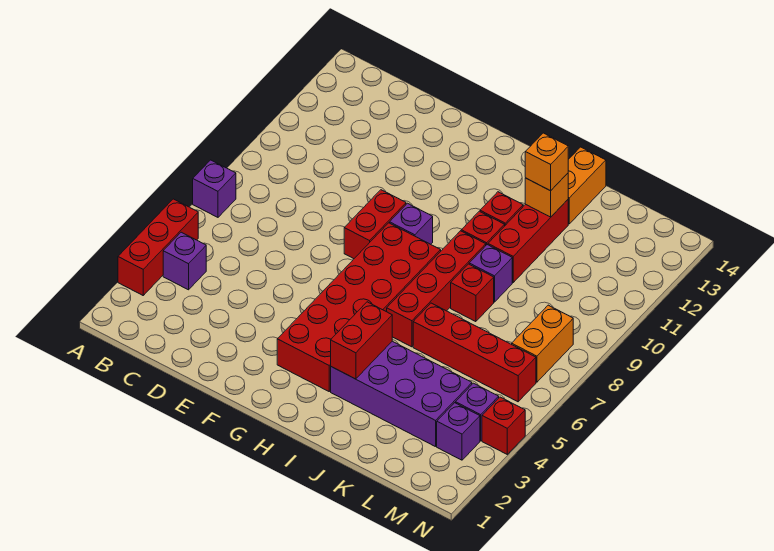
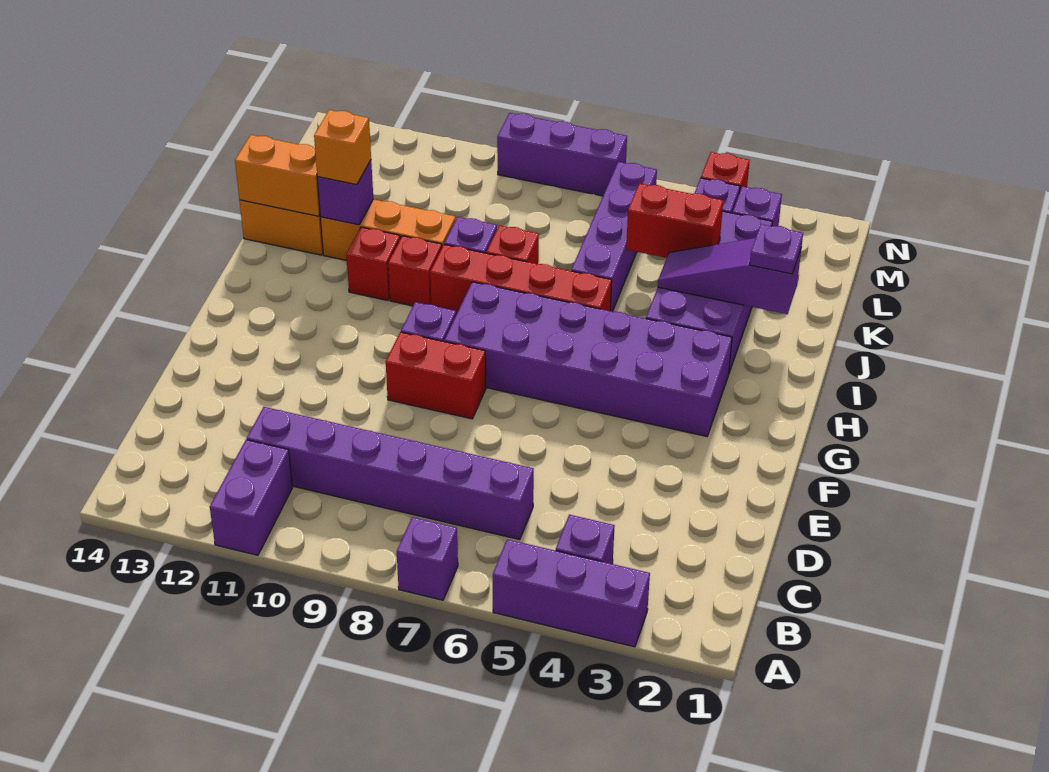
red brick A3:A5 level 1 -> purple brick A3:A5 level 1
none -> purple brick A11:B11 level 1
none -> purple brick C6:C11 level 1
red brick G3:H8 level 1 -> purple brick G3:H8 level 1
red brick I3:I4 level 2 -> red brick K4:K5 level 2
none -> purple slope J2:J4 level 2 top 2
none -> purple plate J2 level 3
red brick J6:M6 level 1 -> purple brick J6:M6 level 1
red brick J10:J12 level 1 -> orange brick J10:J12 level 1
orange brick J12 level 2 -> purple brick J12 level 2
orange brick M7:M8 level 1 -> orange brick J13:J14 level 2
none -> purple brick N7:N9 level 1

